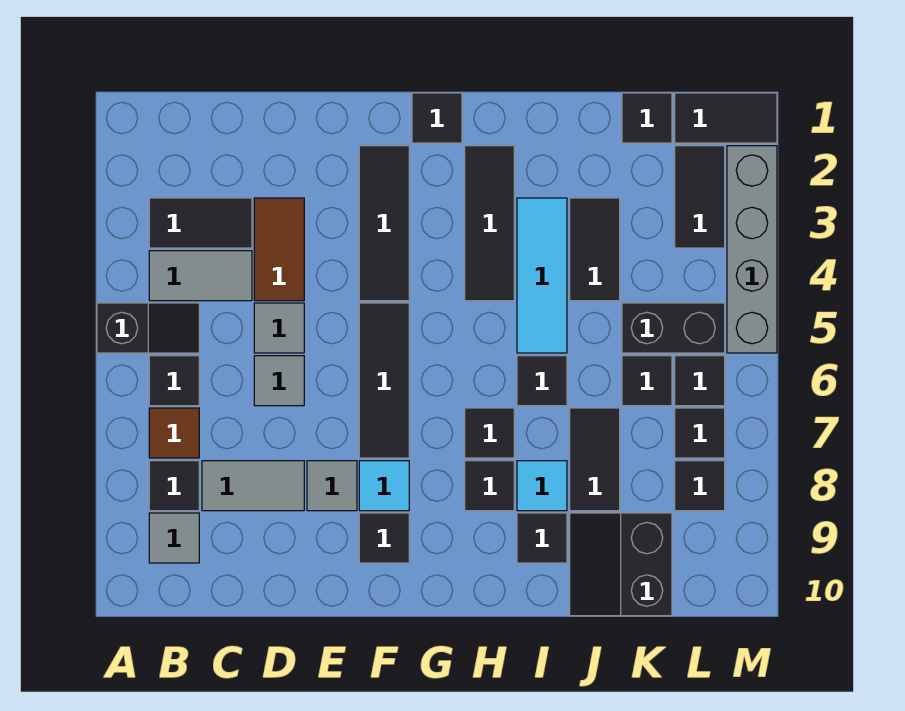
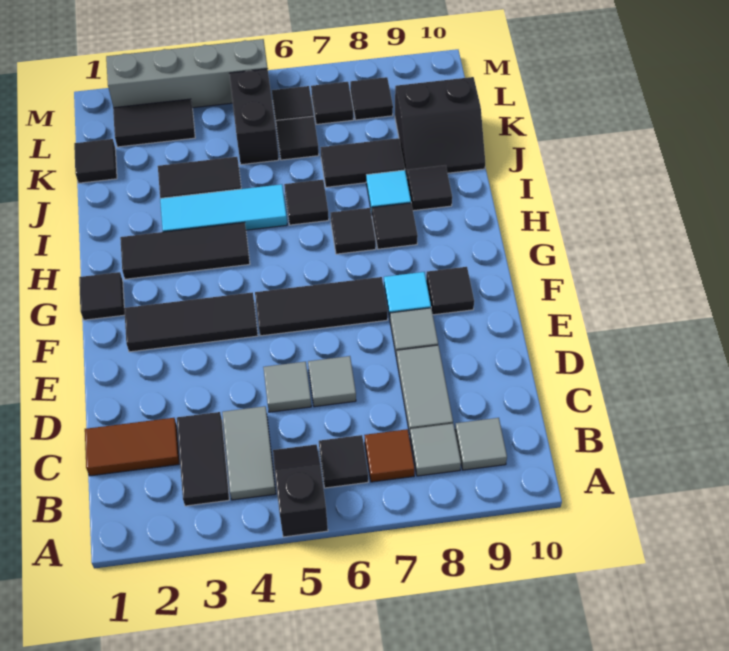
black tile B8 level 1 -> grey tile B8 level 1
brown tile D3:D4 level 1 -> brown tile C1:C2 level 1
black tile L1:M1 level 1 -> none

